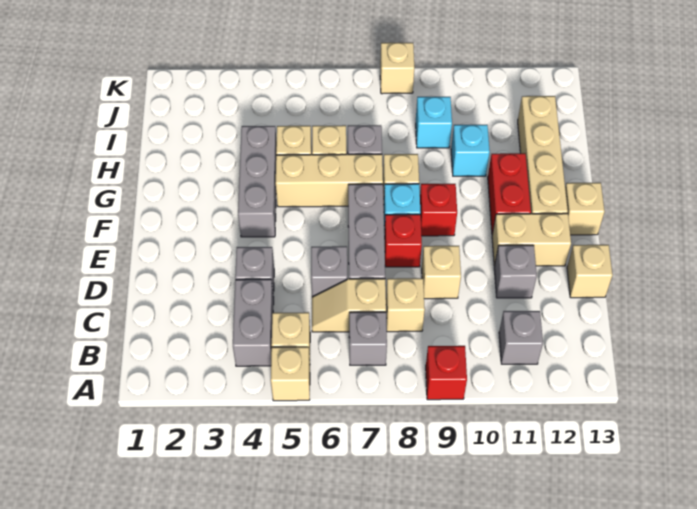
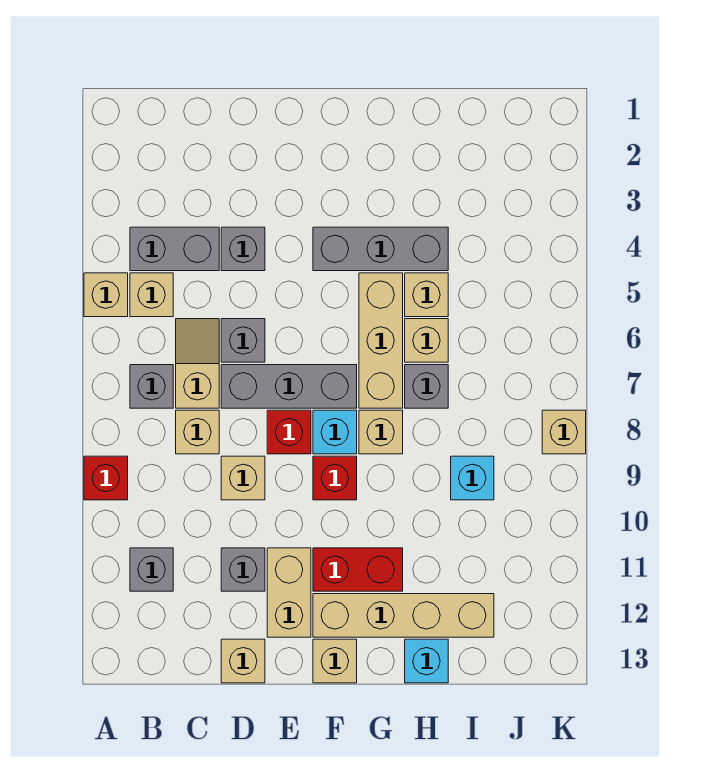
cyan brick H10 level 1 -> cyan brick H13 level 1

